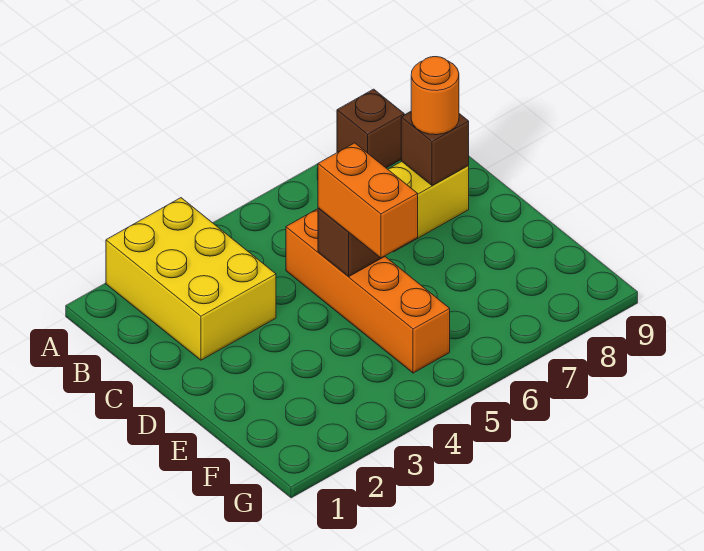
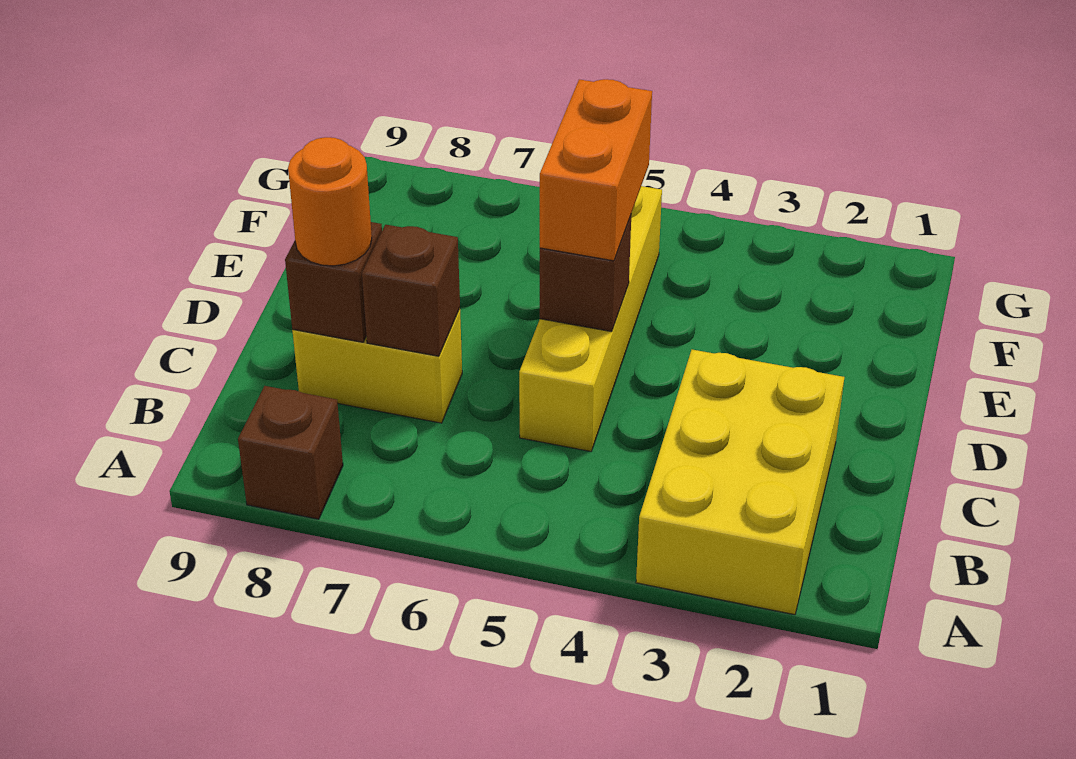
orange brick C5:F5 level 1 -> yellow brick C5:F5 level 1
none -> brown brick C7 level 2

